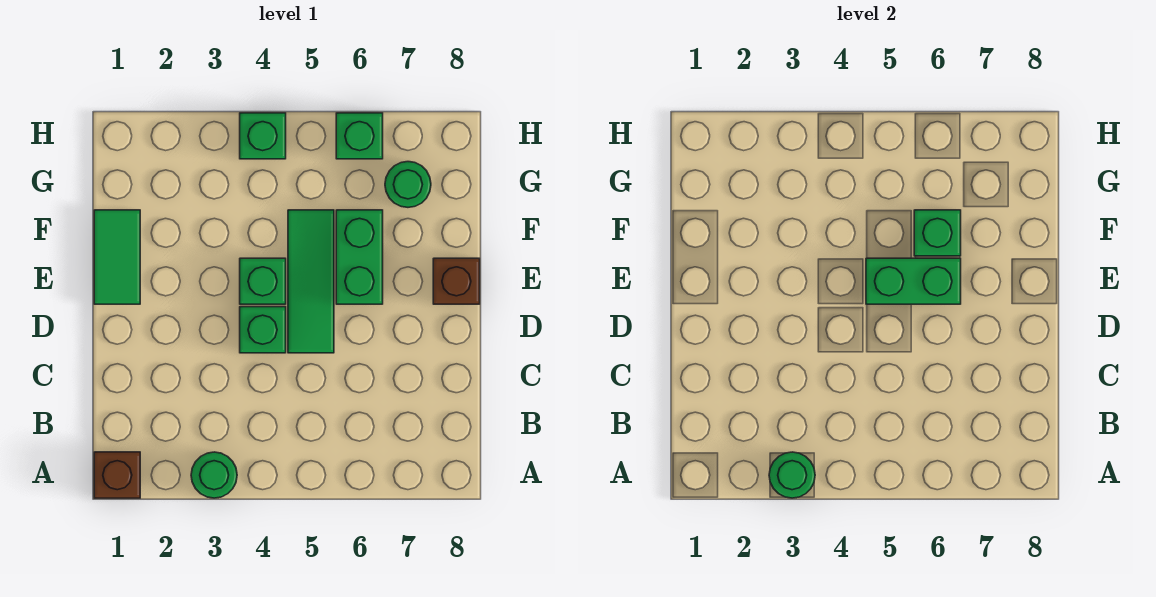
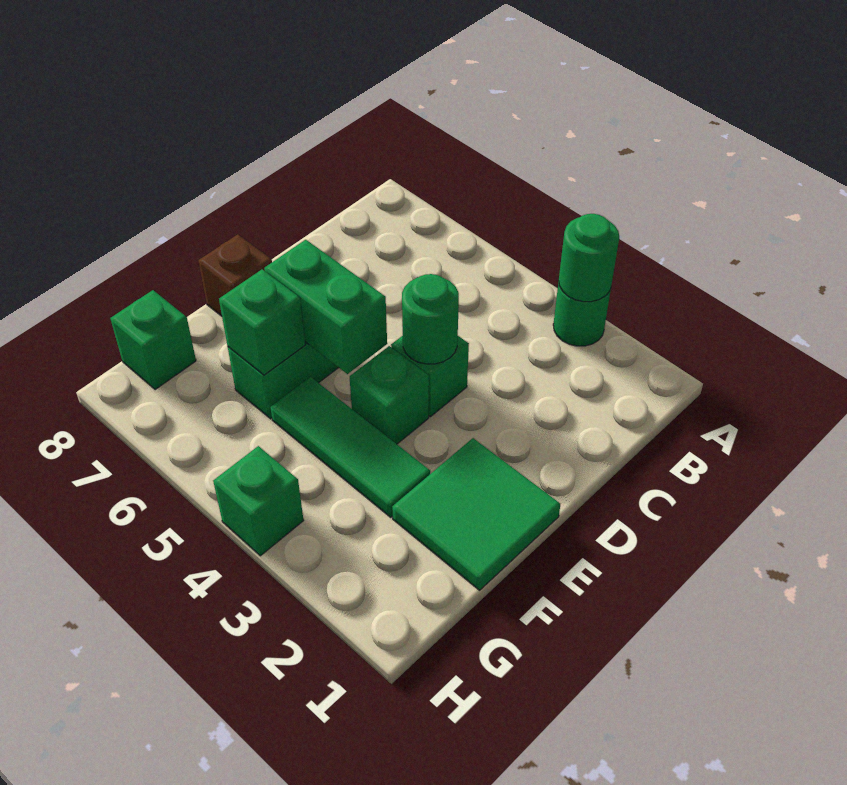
brown brick A1 level 1 -> none
green tile D5:F5 level 1 -> green tile F3:F5 level 1
green tile E1:F1 level 1 -> green tile E1:F2 level 1
green round brick G7 level 1 -> green round brick D4 level 2
green brick H6 level 1 -> green brick G8 level 1

